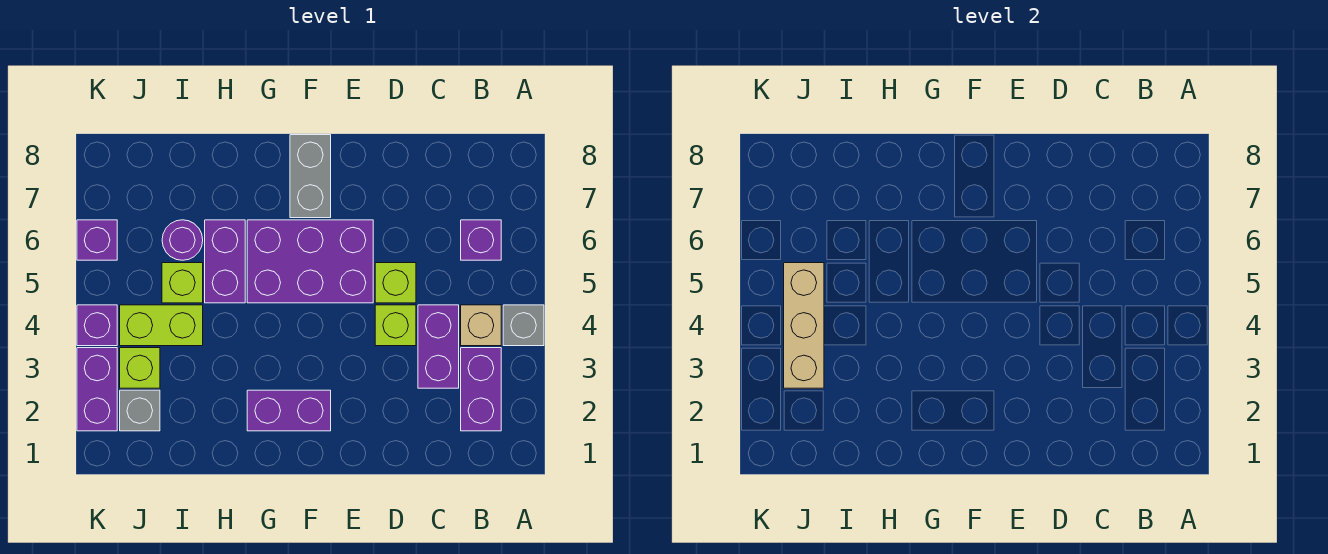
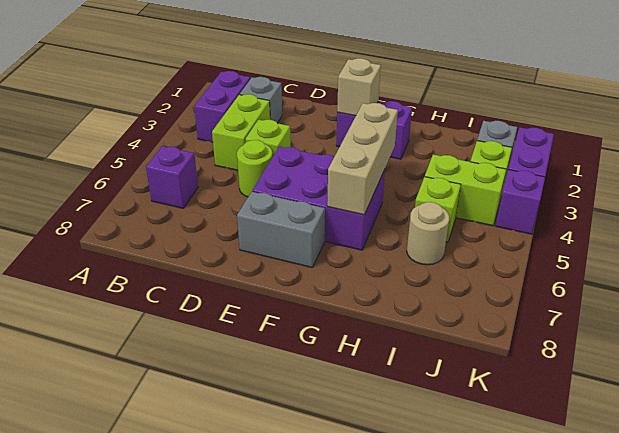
grey brick A4 level 1 -> grey brick C2 level 1
tan brick B4 level 1 -> tan brick F2 level 2
purple brick C3:C4 level 1 -> lime brick C3:C4 level 1
lime brick D5 level 1 -> lime round brick D5 level 1
grey brick F7:F8 level 1 -> grey brick E7:F7 level 1
purple brick H5:H6 level 1 -> none
purple round brick I6 level 1 -> tan round brick I6 level 1
tan brick J3:J5 level 2 -> tan brick G4:G6 level 2
purple brick K6 level 1 -> none

